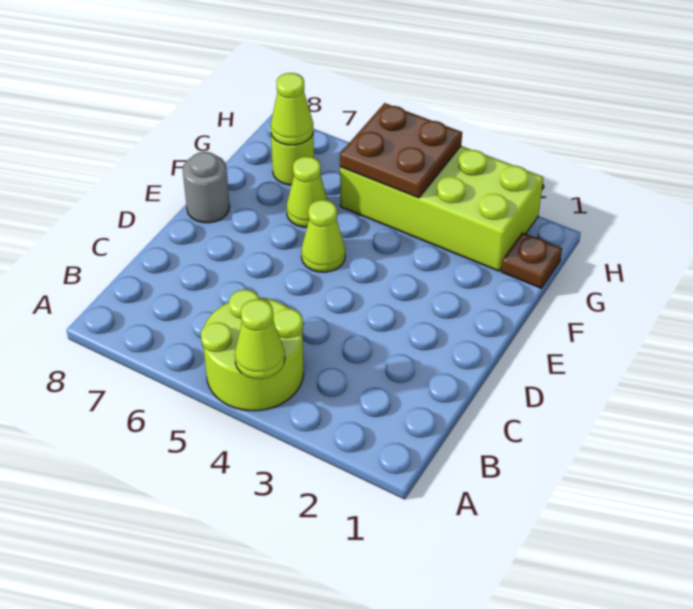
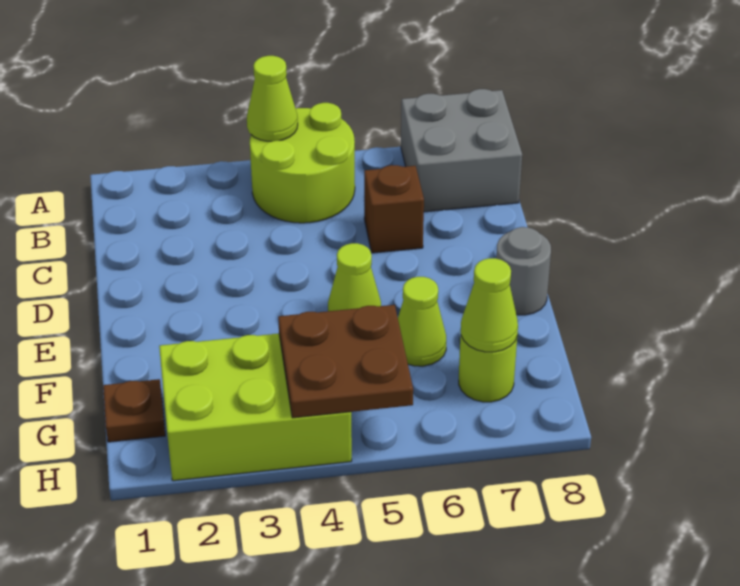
none -> grey brick A7:B8 level 1
none -> brown brick C6 level 1
lime brick G2:H5 level 1 -> lime brick G2:H4 level 1

